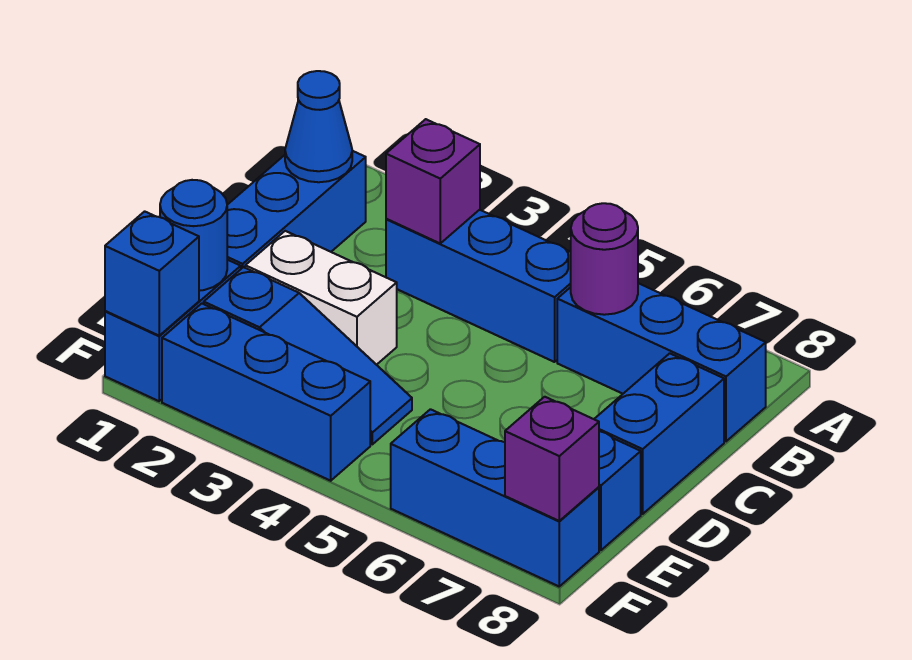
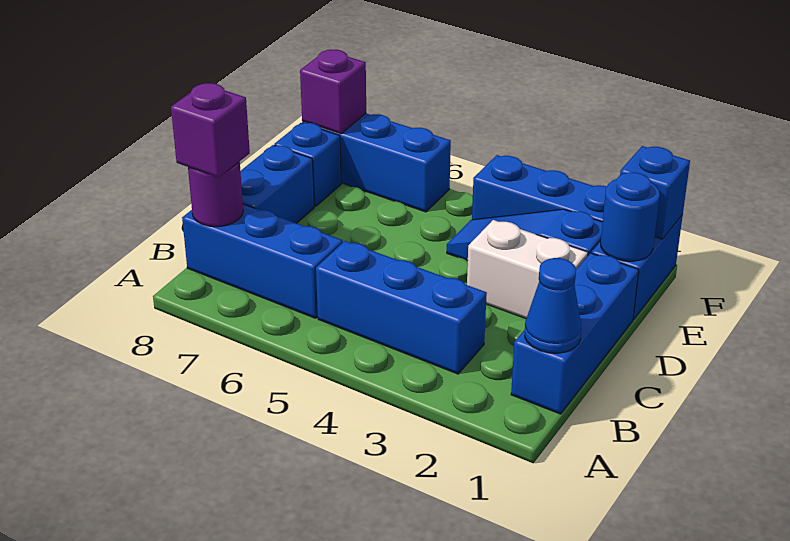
purple brick B3 level 2 -> purple brick B8 level 3
purple round brick B6 level 2 -> purple round brick B8 level 2

